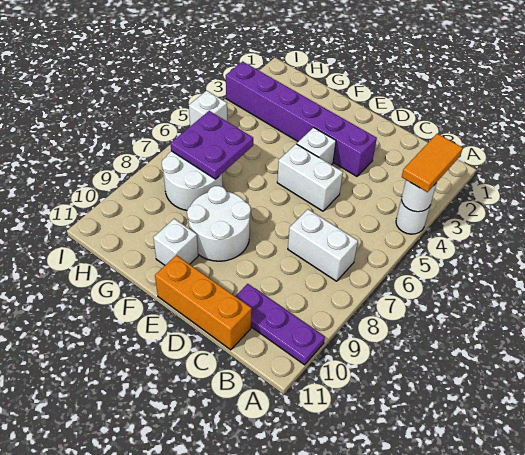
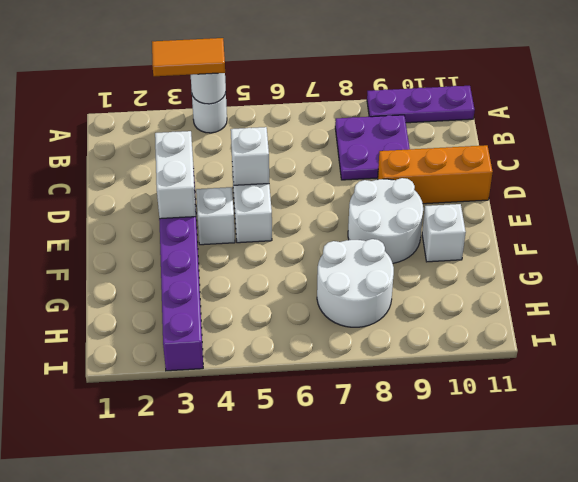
purple plate A10:C10 level 1 -> purple plate A9:A11 level 1
white brick B7:C7 level 1 -> white brick D3:E3 level 2
orange brick C11:E11 level 1 -> orange brick D9:D11 level 1
purple plate G6:H7 level 2 -> purple plate B8:C9 level 1
white brick I5 level 1 -> white brick D5 level 2

